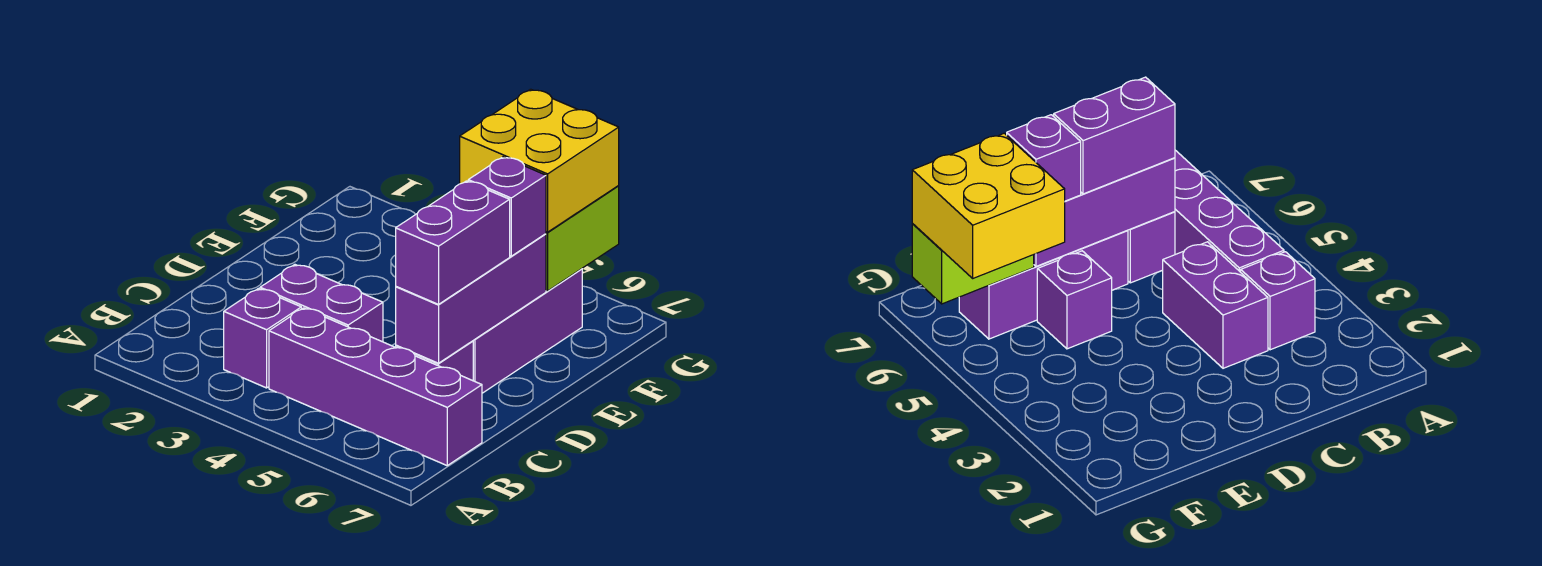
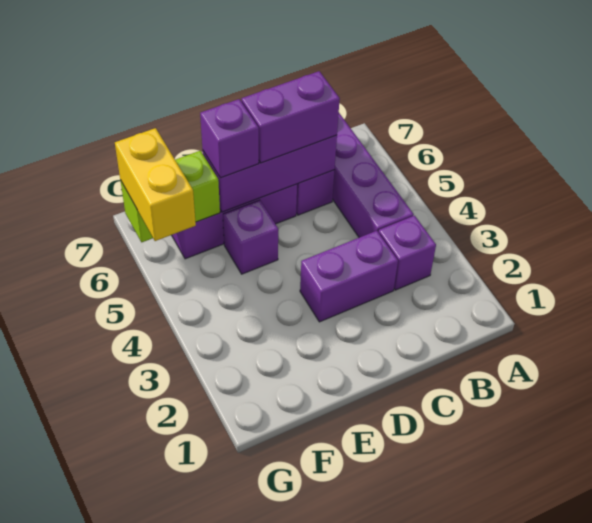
purple brick C3:C4 level 1 -> purple brick C3:D3 level 1
yellow brick F5:G6 level 3 -> yellow brick G5:G6 level 3

